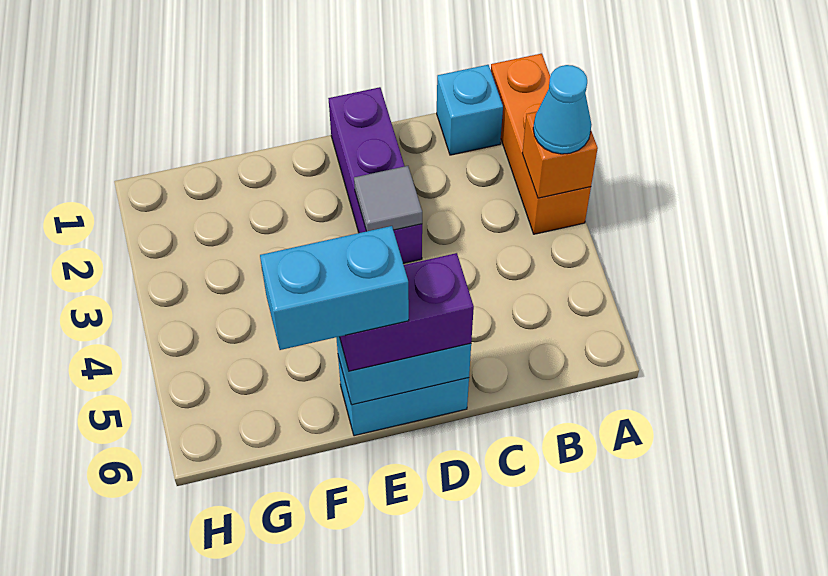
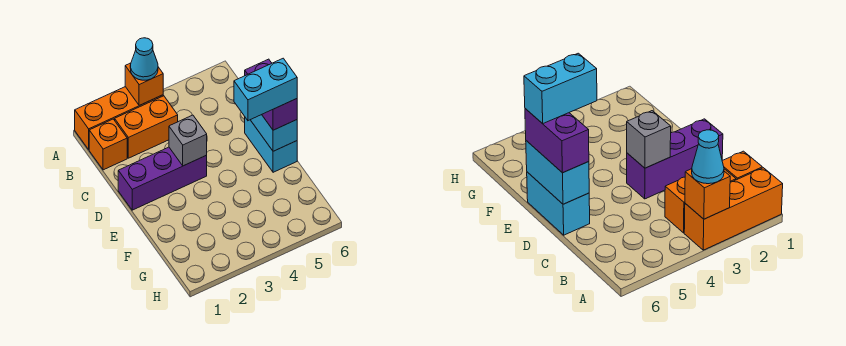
cyan brick B1 level 1 -> orange brick B1 level 1
none -> orange brick B2:B3 level 1
grey tile D3 level 2 -> grey brick D3 level 2
cyan brick E6:F6 level 4 -> cyan brick E5:E6 level 4

